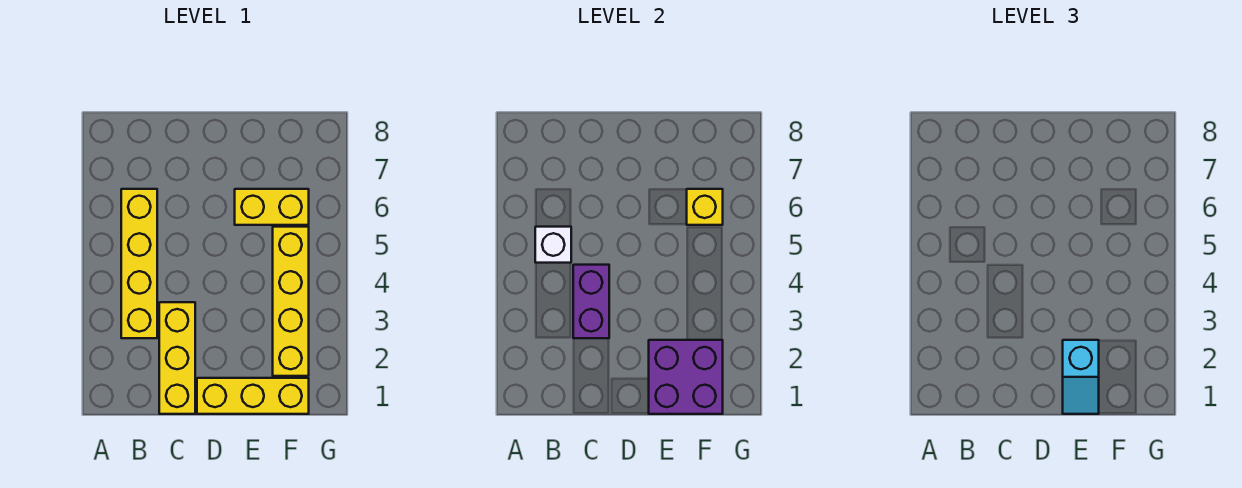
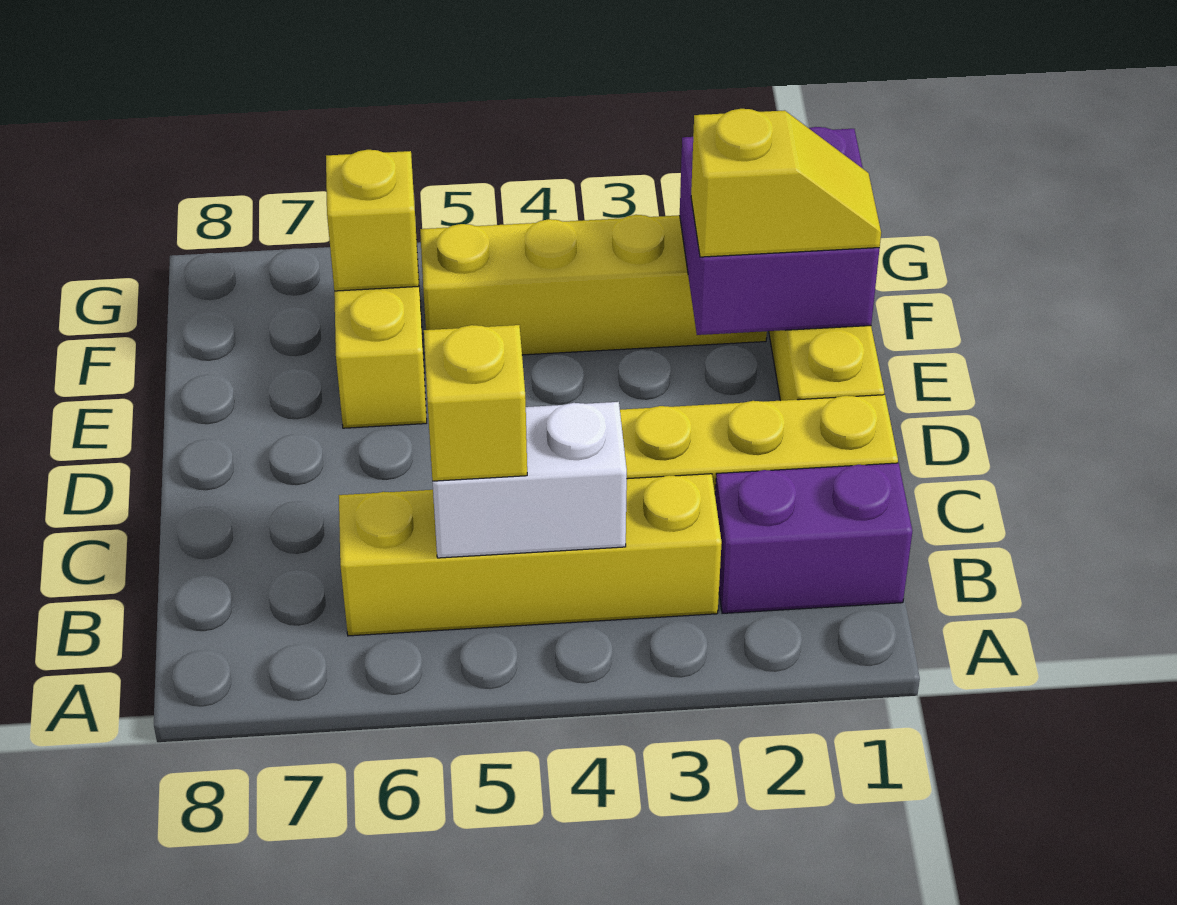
white brick B5 level 2 -> white brick B4:B5 level 2
none -> yellow brick B5 level 3
purple brick C3:C4 level 2 -> purple brick B1:B2 level 1
cyan slope E1:E2 level 3 top 2 -> yellow slope E1:E2 level 3 top 2

